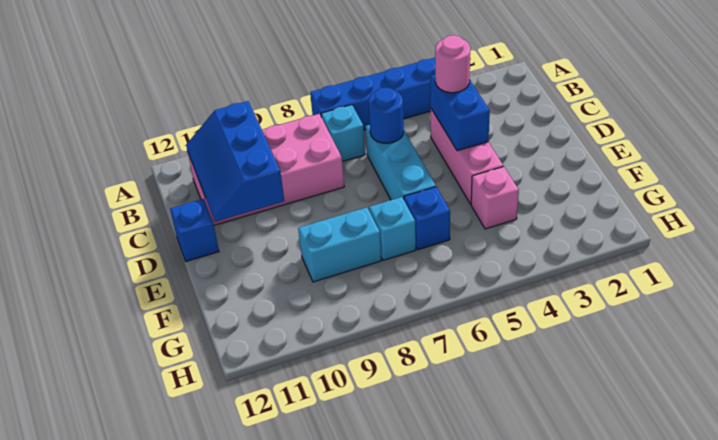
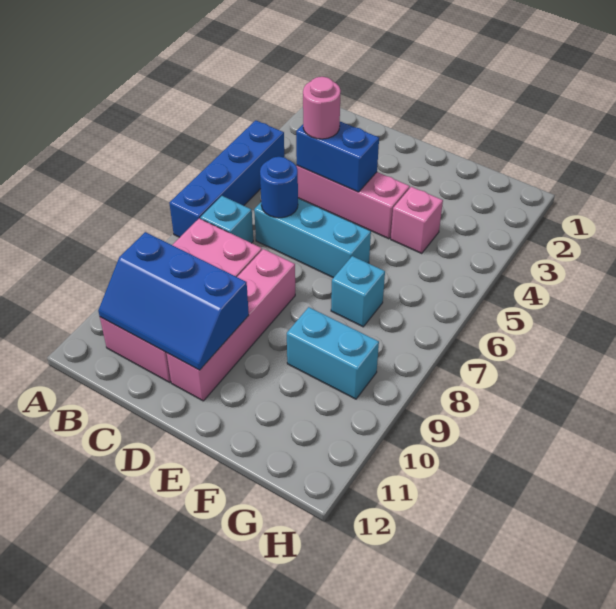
none -> pink brick D8:D11 level 1
blue brick D12 level 1 -> none
blue brick F6 level 1 -> none
cyan brick F8:F9 level 1 -> cyan brick F9:G9 level 1

